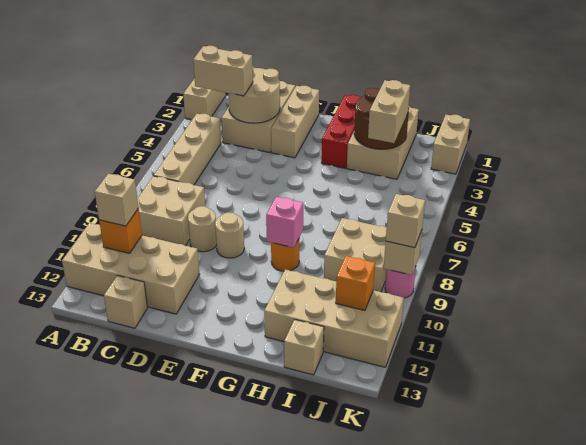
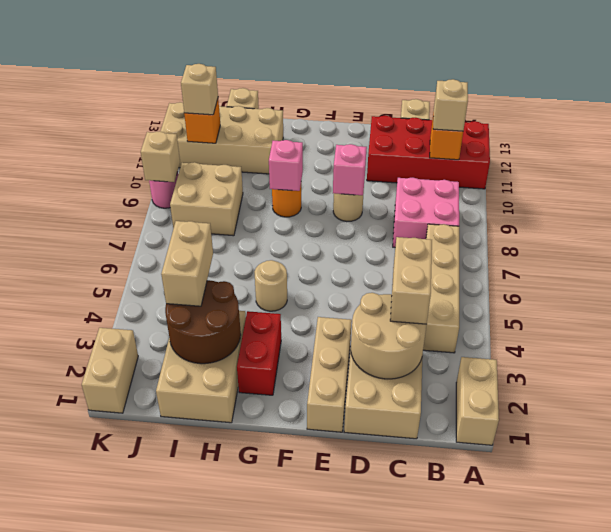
tan brick A11:D12 level 1 -> red brick A11:D12 level 1
tan brick B3:C3 level 3 -> tan brick C3:C4 level 3
tan brick B8:C9 level 1 -> pink brick B8:C9 level 1
tan round brick D9 level 1 -> tan round brick G5 level 1
none -> pink brick E9 level 2
red brick G1:G3 level 1 -> red brick G2:G3 level 1
tan brick K9 level 3 -> tan brick J11 level 3

